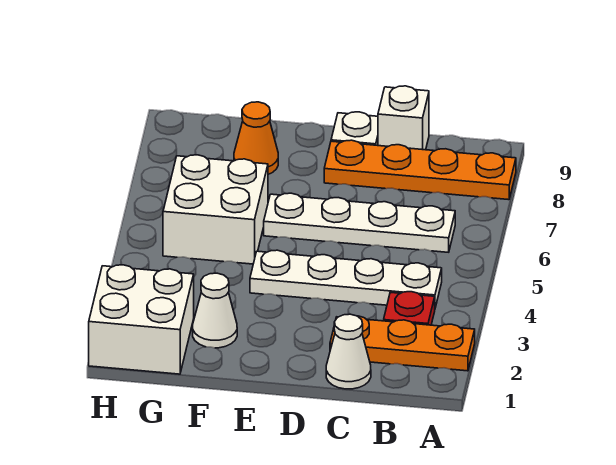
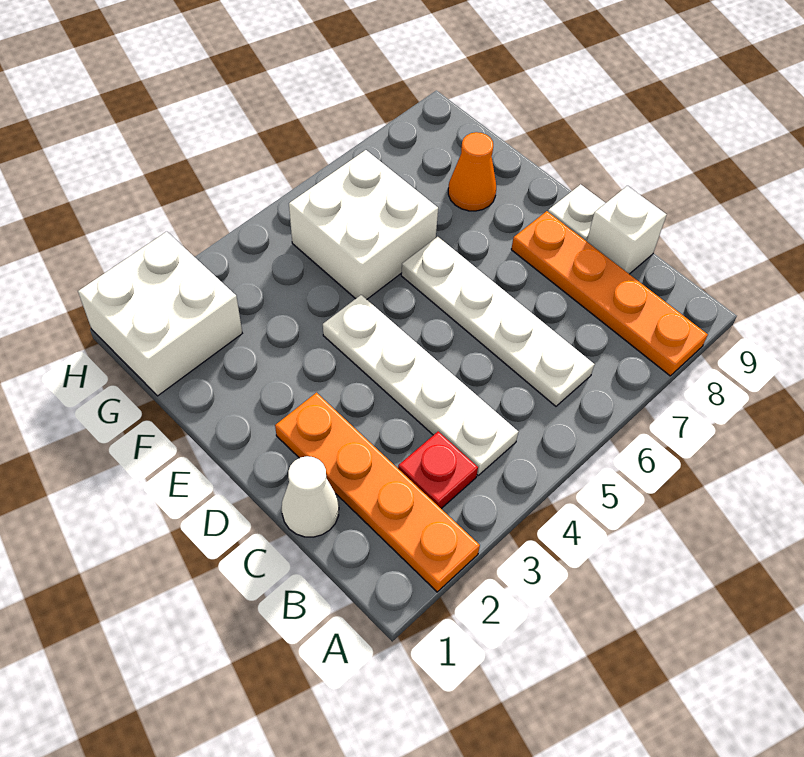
orange plate A2:C2 level 1 -> orange plate A2:D2 level 1
white cone F2 level 1 -> none

